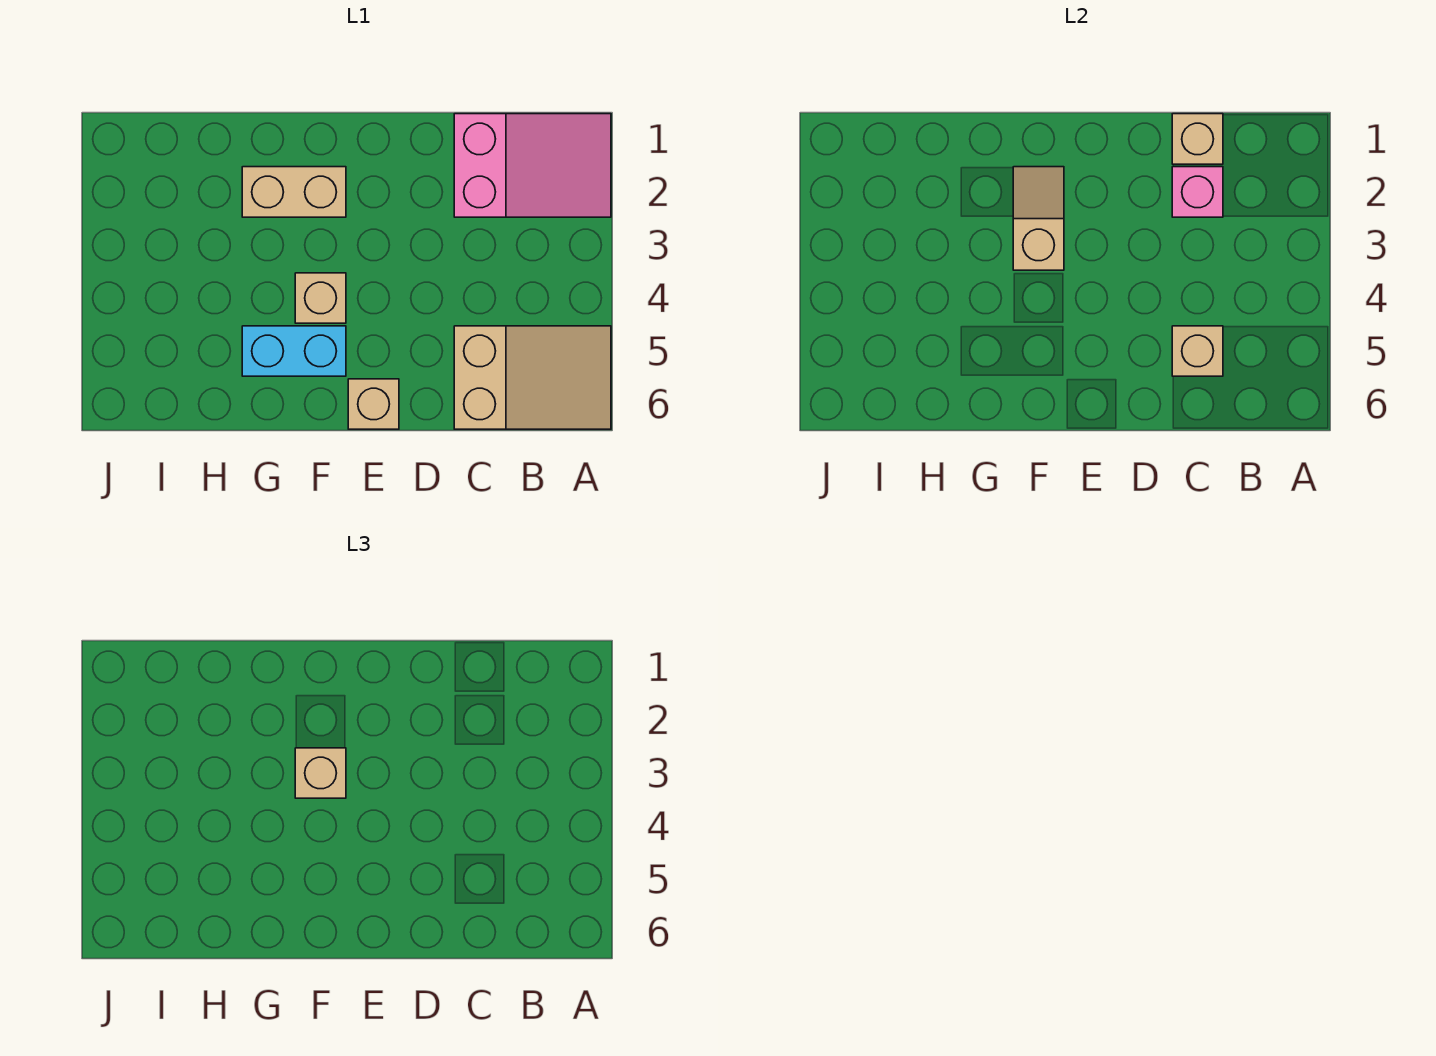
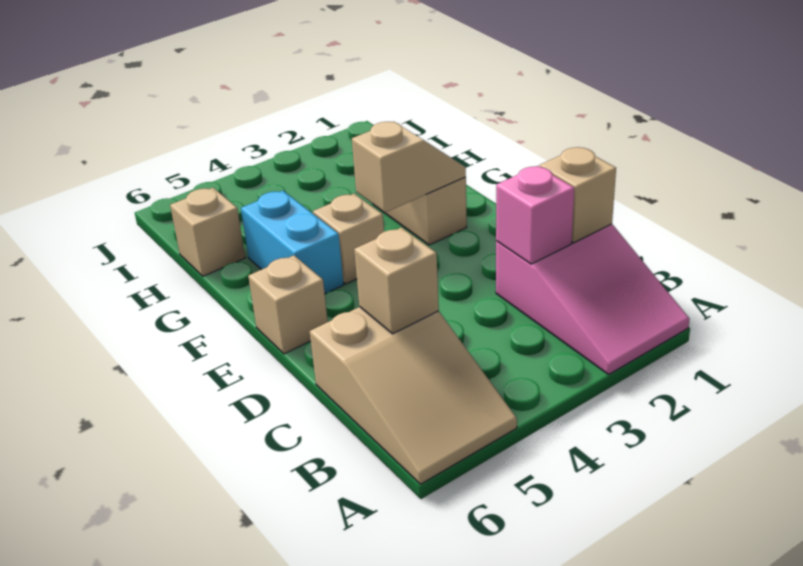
tan brick F3 level 3 -> tan brick H6 level 1

